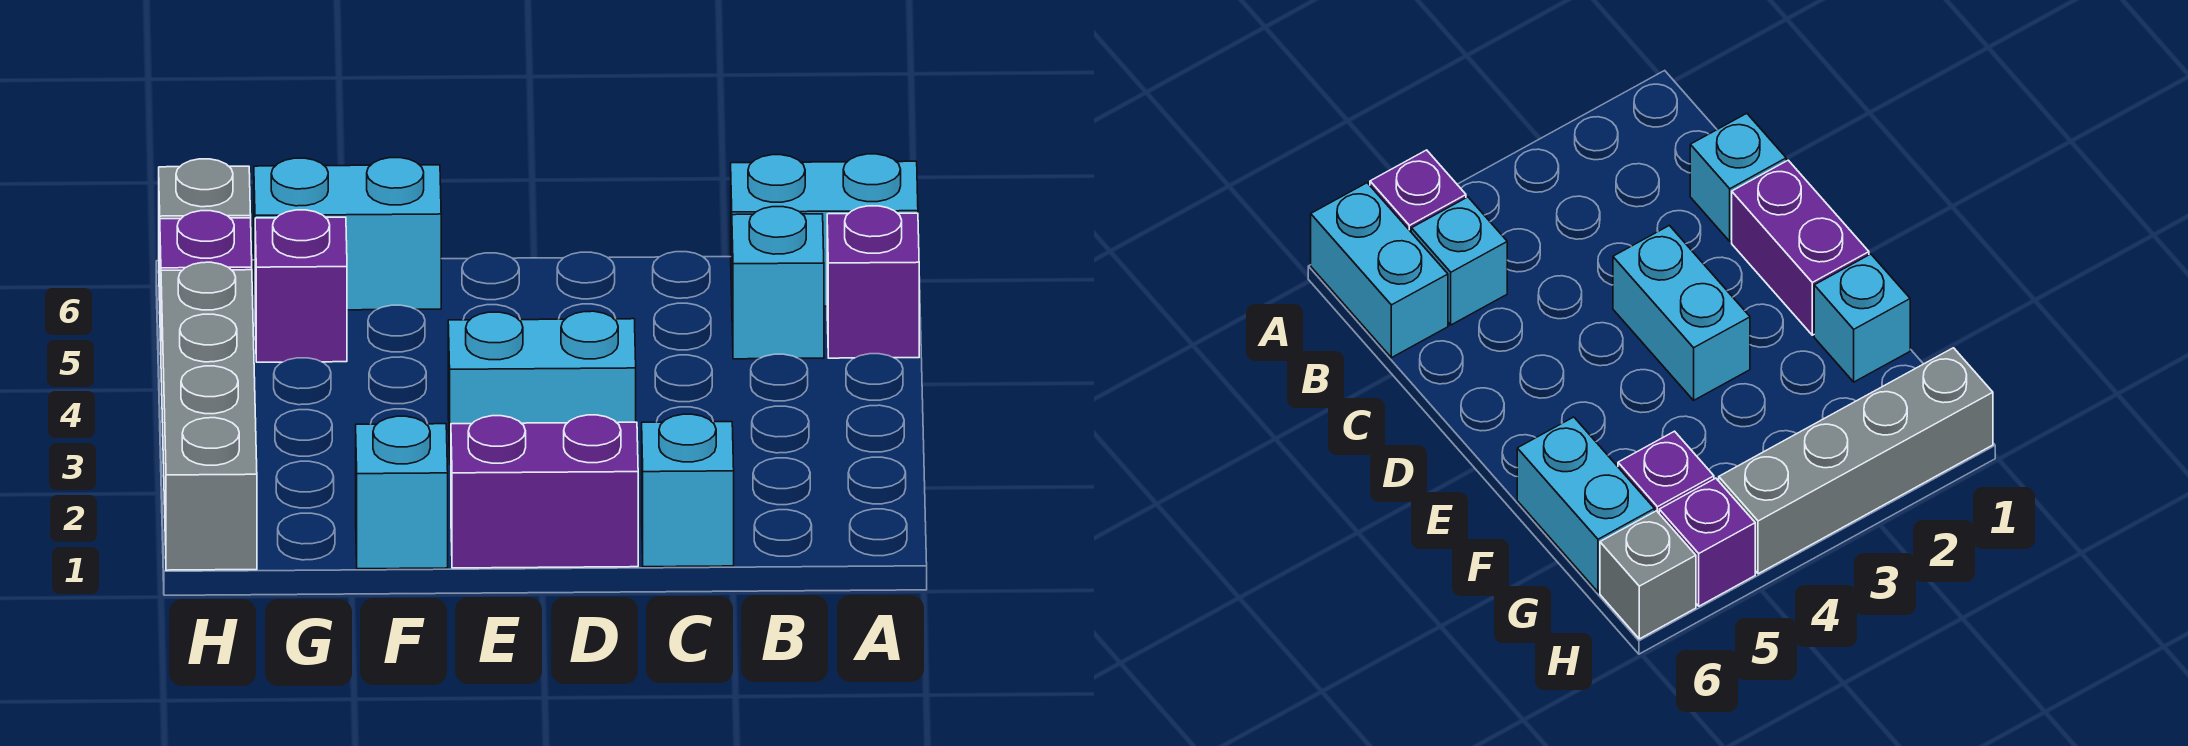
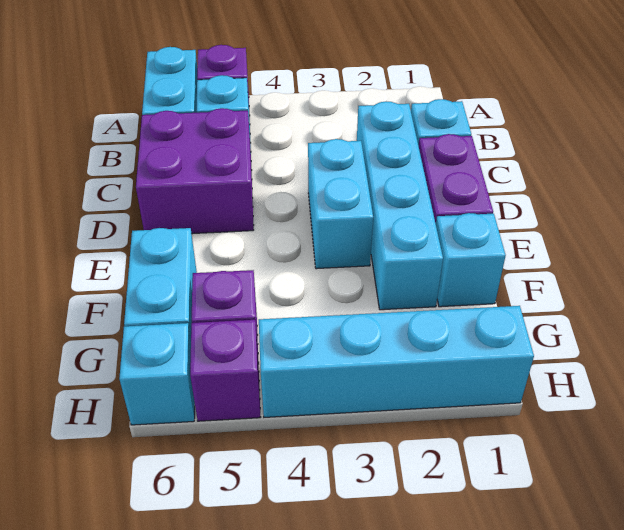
none -> cyan brick C2:F2 level 1
none -> purple brick C5:D6 level 1
grey brick H1:H4 level 1 -> cyan brick H1:H4 level 1
grey brick H6 level 1 -> cyan brick H6 level 1

